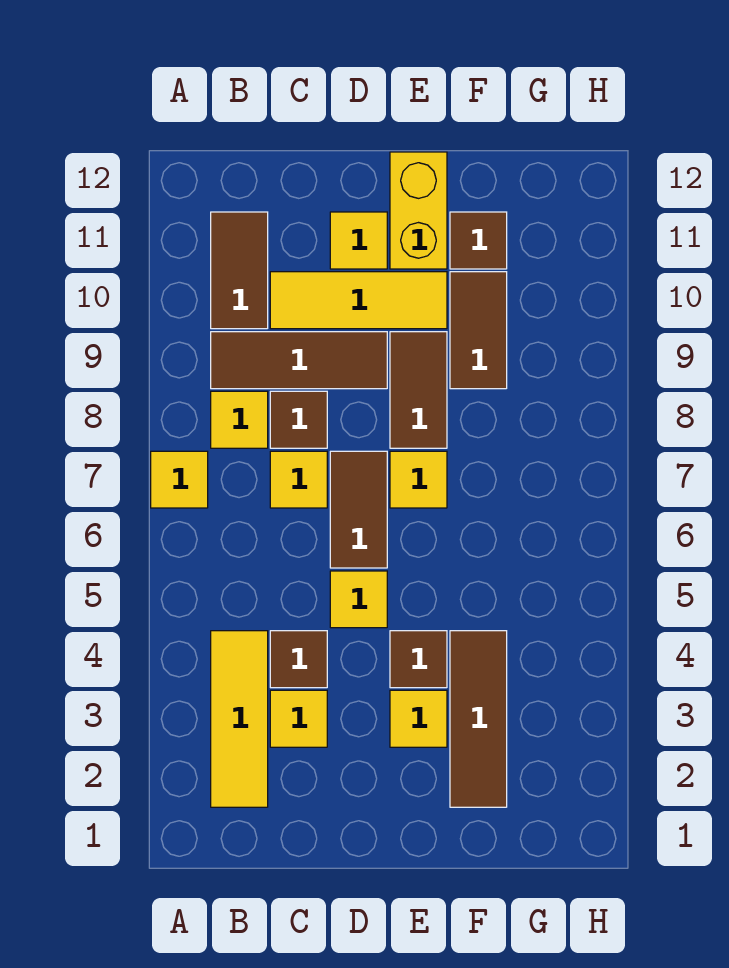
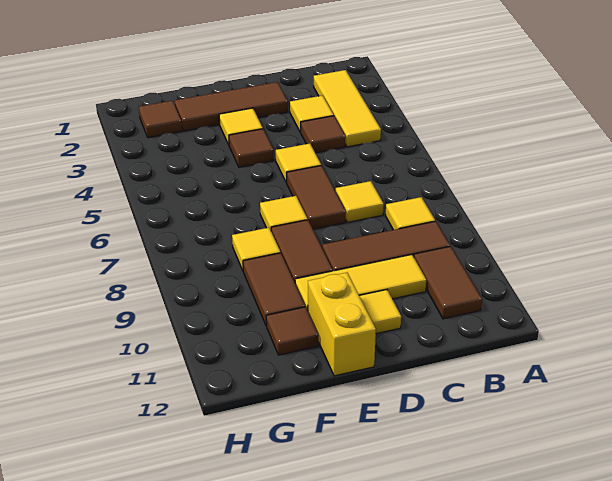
yellow tile A7 level 1 -> yellow tile F8 level 1
brown tile C8 level 1 -> brown tile G2 level 1
brown tile F2:F4 level 1 -> brown tile D2:F2 level 1

